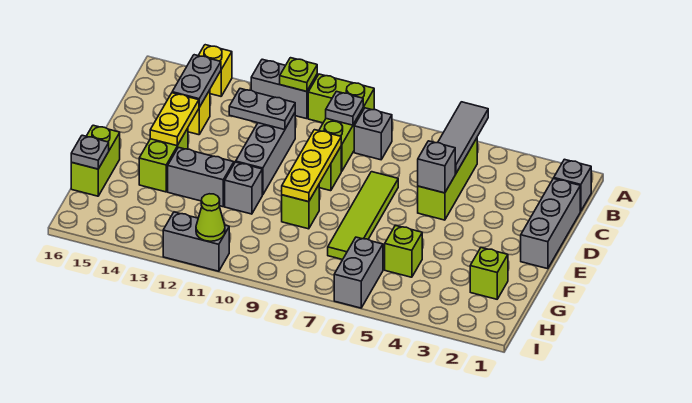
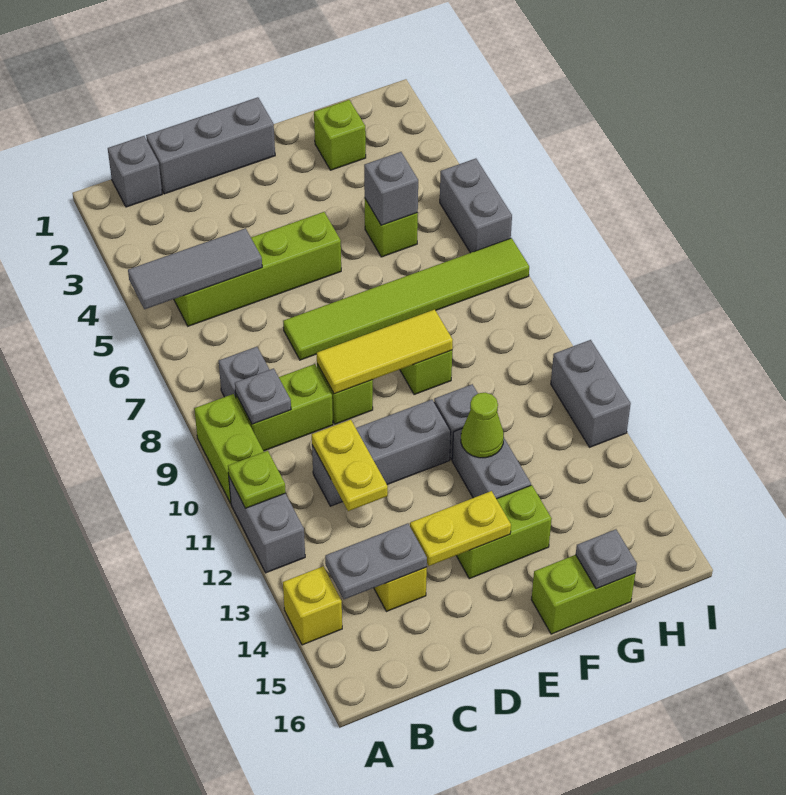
lime brick B5:D5 level 1 -> lime brick B5:E5 level 1
grey plate C11:C12 level 2 -> yellow plate C11:C12 level 2
grey brick D5 level 2 -> grey brick G5 level 2
lime tile D7:G7 level 1 -> lime tile D7:I7 level 1
yellow plate D9:F9 level 2 -> yellow tile D9:F9 level 2
grey brick H6:I6 level 1 -> grey brick I5:I6 level 1
lime cone I11 level 2 -> lime cone F12 level 2

